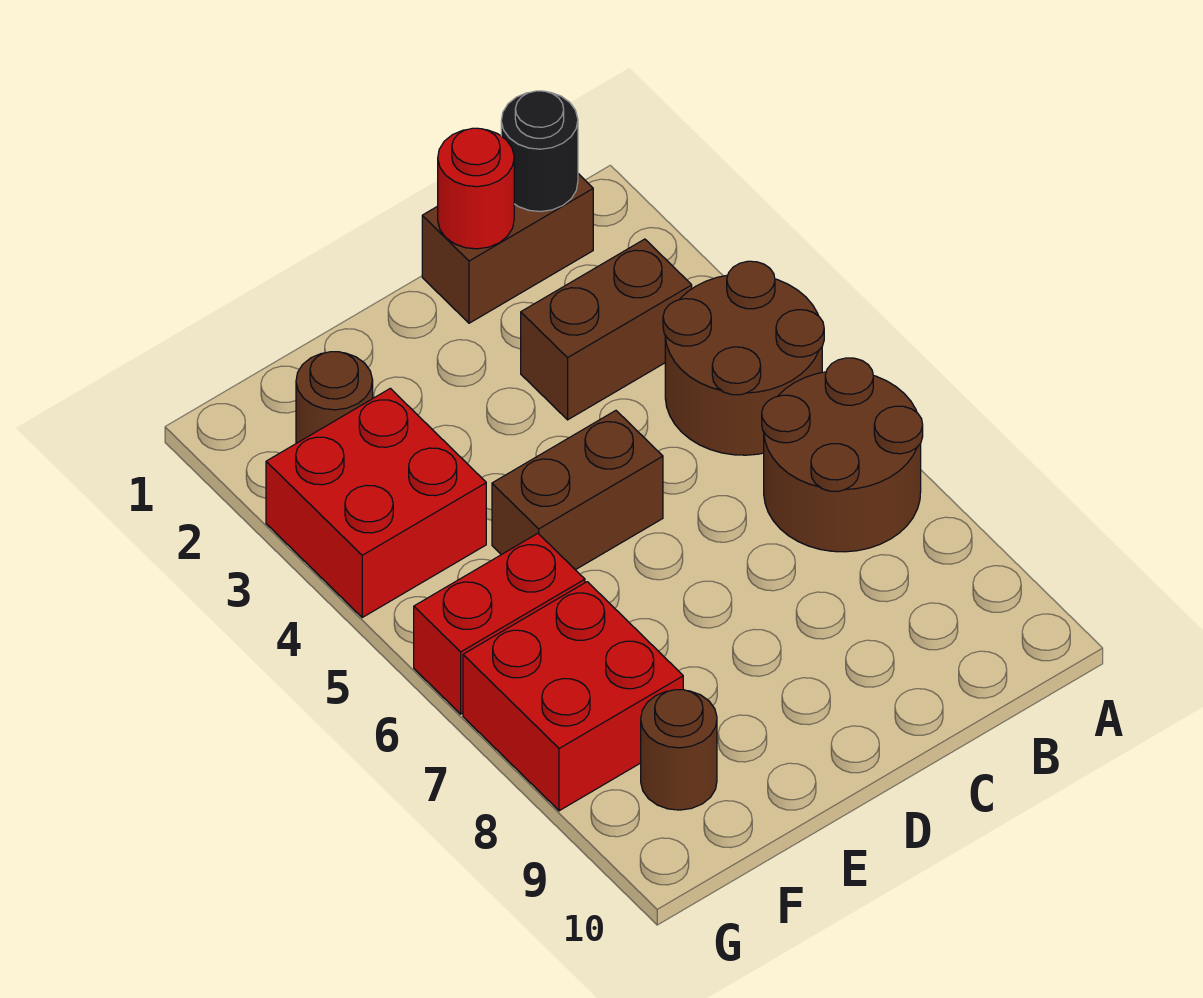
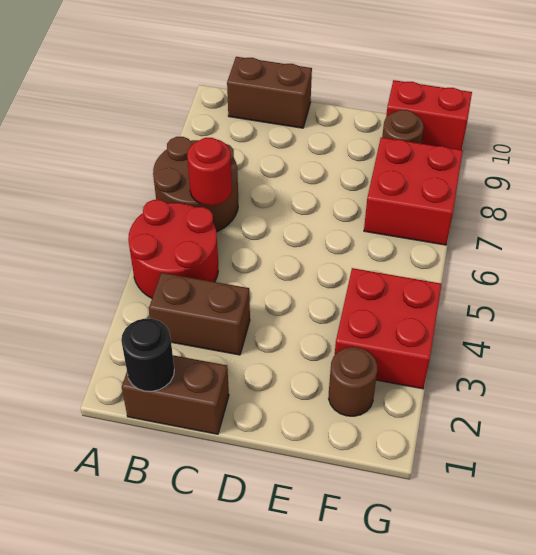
brown round brick A4:B5 level 1 -> red round brick A4:B5 level 1
red round brick C1 level 2 -> red round brick B6 level 2
brown brick D5:E5 level 1 -> brown brick B10:C10 level 1
red brick F6:G6 level 1 -> red brick F10:G10 level 1

